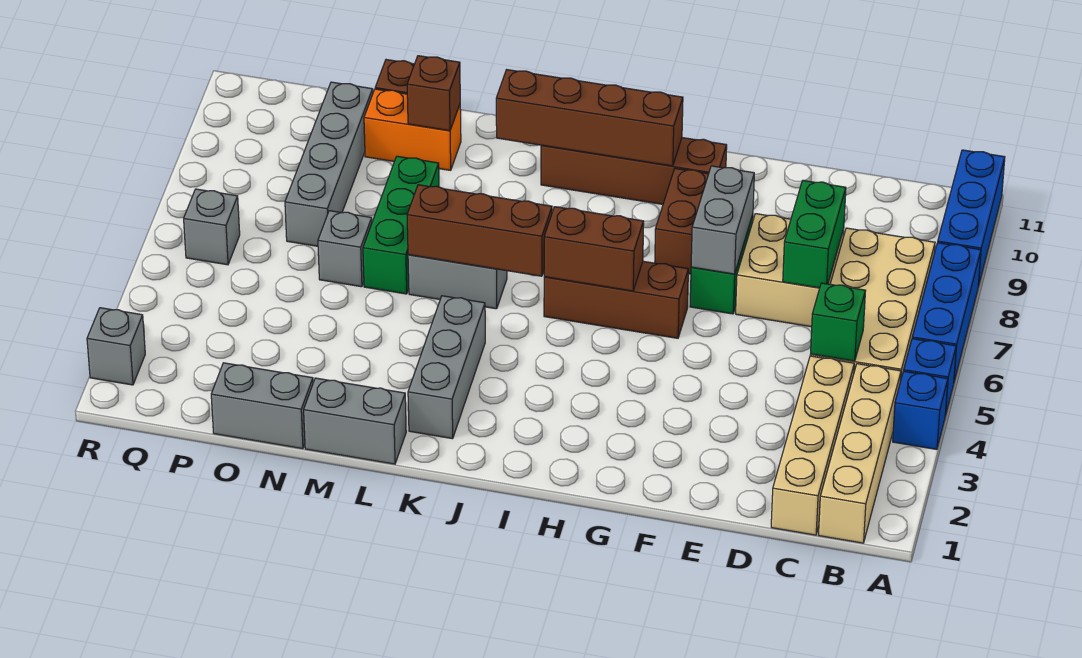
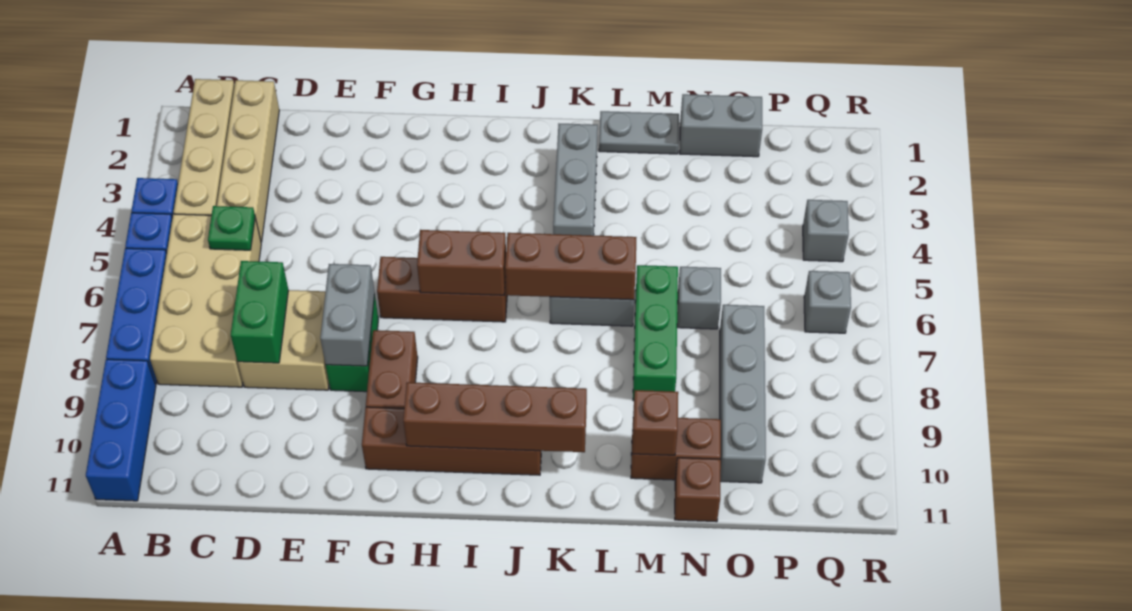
green brick C5 level 2 -> green plate C5 level 2
grey brick L1:M1 level 1 -> grey plate L1:M1 level 1
orange brick M10:N10 level 1 -> brown brick M10:N10 level 1
grey brick R2 level 1 -> grey brick Q4 level 1

